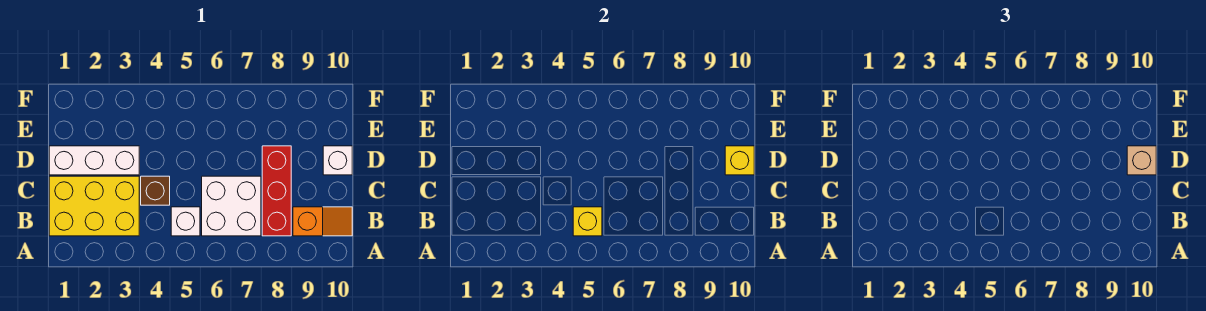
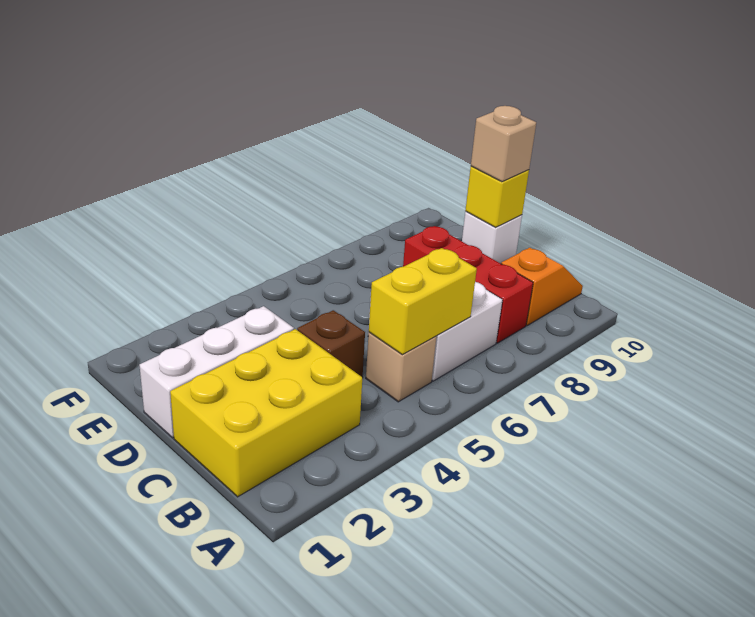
white brick B5 level 1 -> tan brick B5 level 1
yellow brick B5 level 2 -> yellow brick B5:B6 level 2

